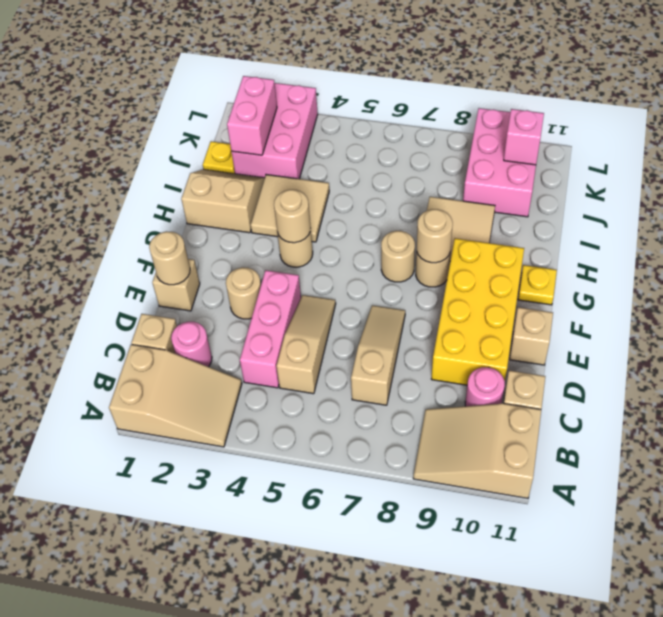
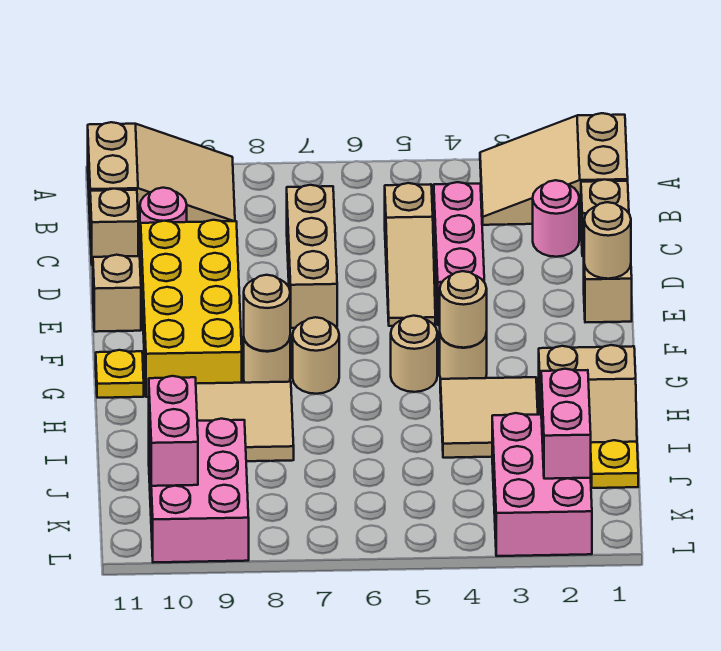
tan slope C7:E7 level 1 top C -> tan brick C7:E7 level 1
tan round brick E3 level 1 -> tan round brick G5 level 1
pink brick K10 level 2 -> pink brick J10:K10 level 2

